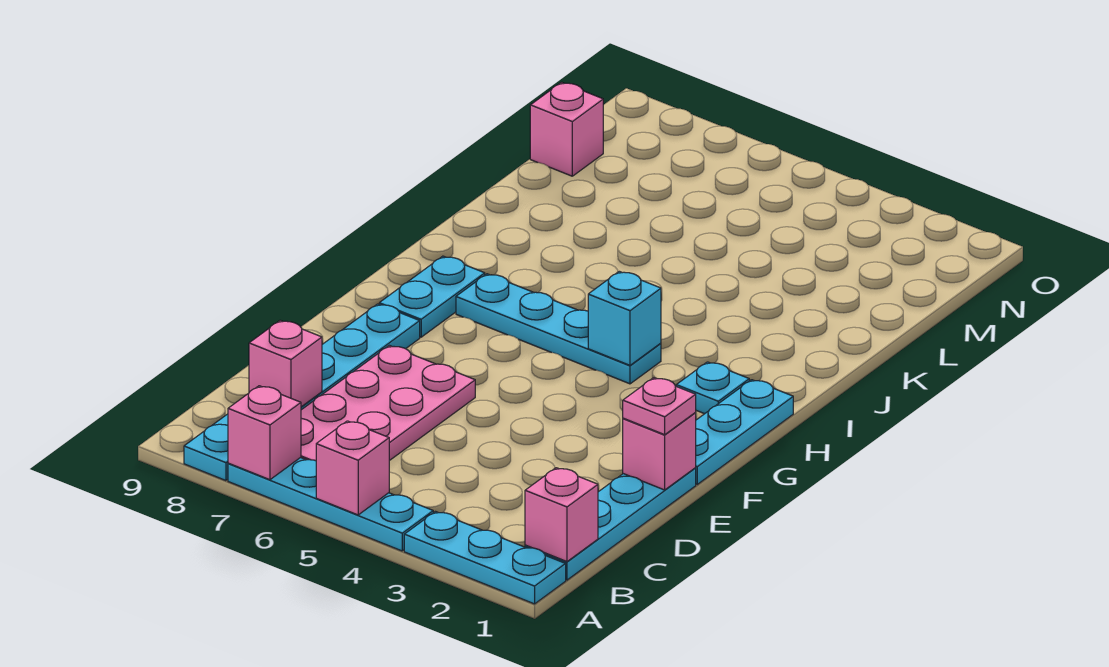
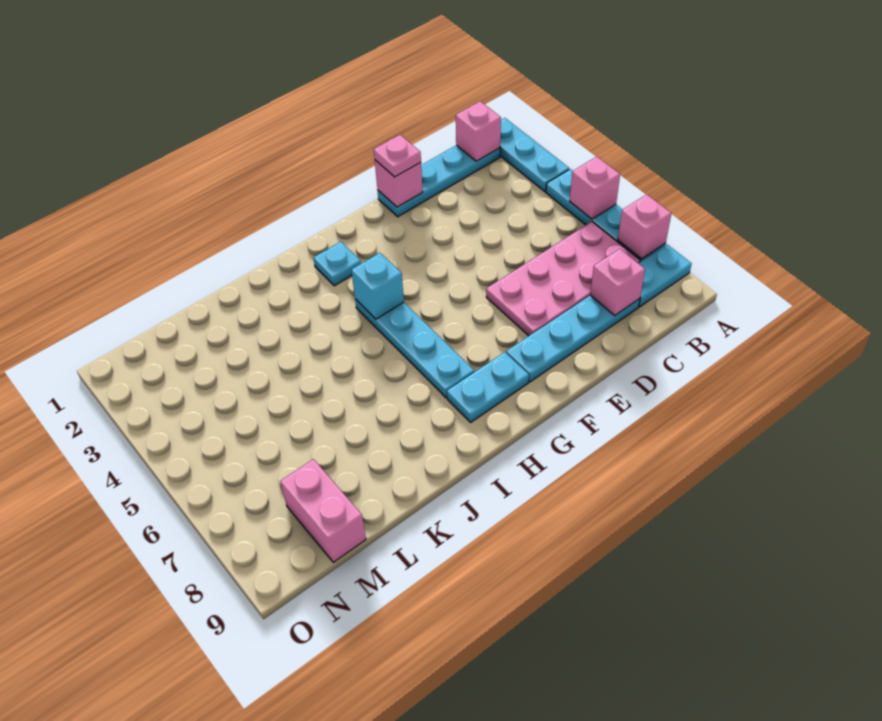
cyan plate F1:H1 level 1 -> none
pink brick M9 level 1 -> pink brick M8:M9 level 1

